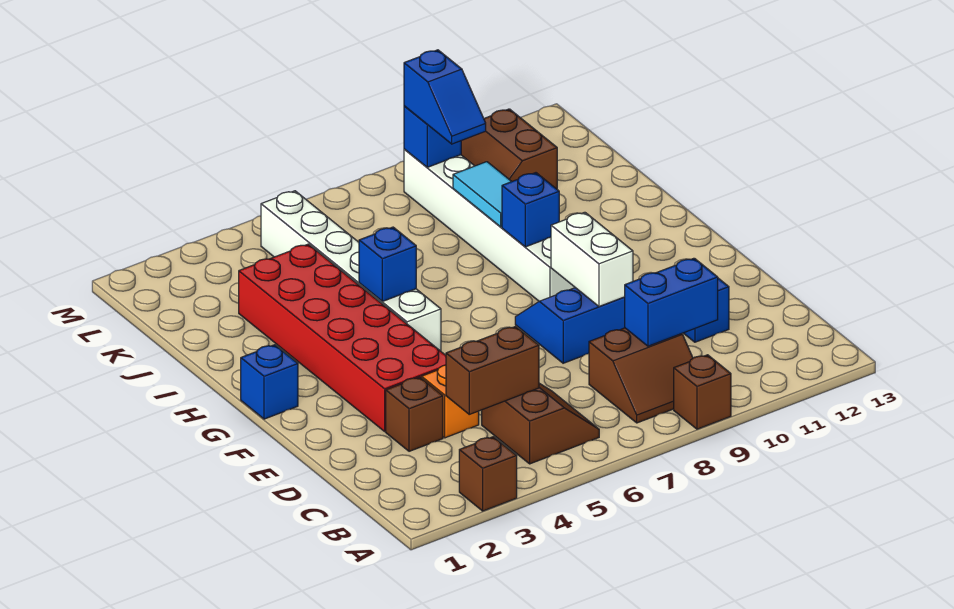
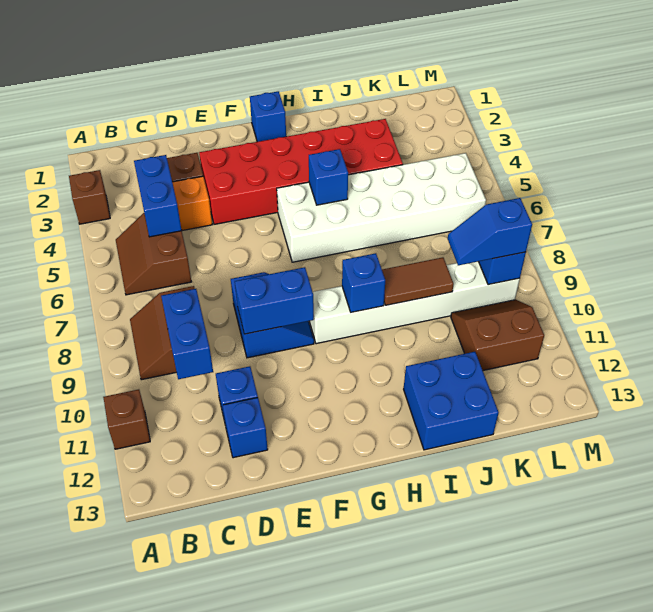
brown brick A9 level 1 -> brown brick A11 level 1
brown slope B5:C6 level 1 top 5 -> brown slope B5:C6 level 1 top C
brown brick C4:C5 level 2 -> blue brick C4:C5 level 2
none -> blue brick D12 level 1
white brick E9:F9 level 2 -> blue brick E9:F9 level 2
white brick G5:L5 level 1 -> white brick G5:L6 level 1
cyan tile I9:J9 level 2 -> brown tile I9:J9 level 2
none -> blue brick I12:J13 level 1

